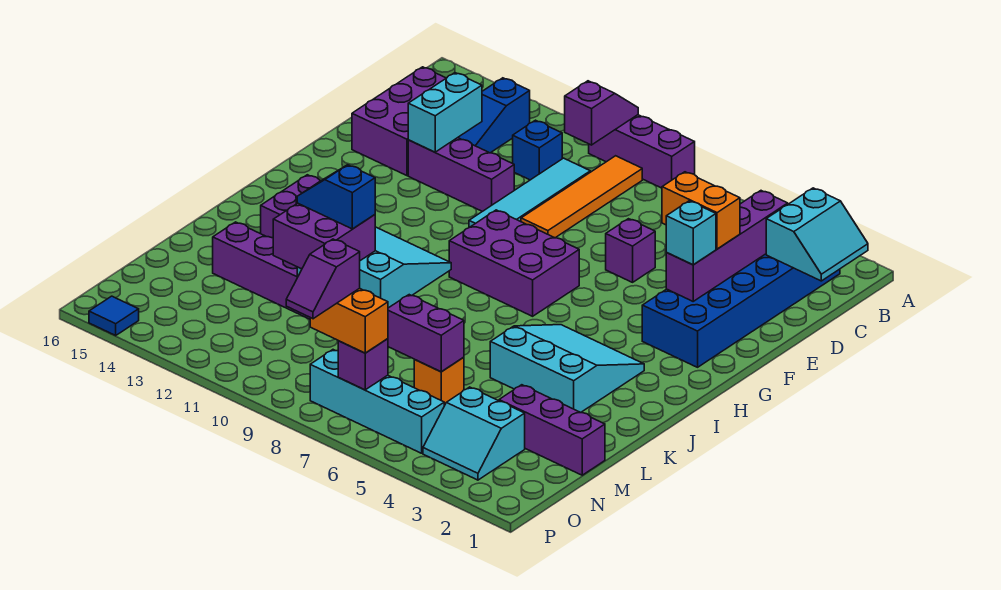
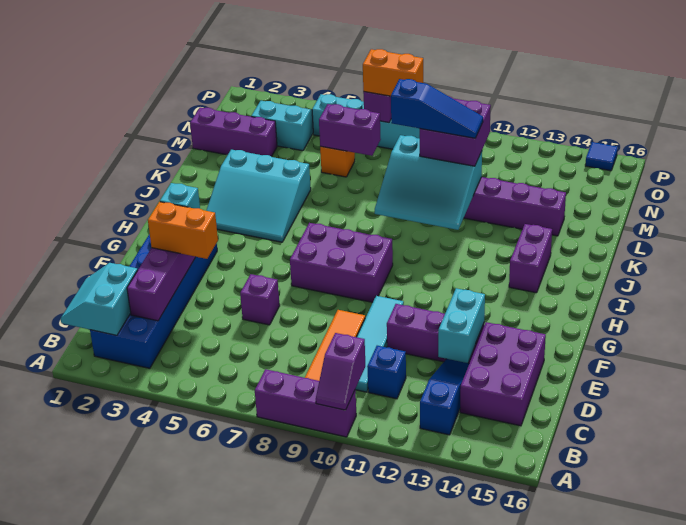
blue slope L10:L11 level 4 top 10 -> blue slope L9:L11 level 4 top 9
purple slope O8:P8 level 4 top O -> none

